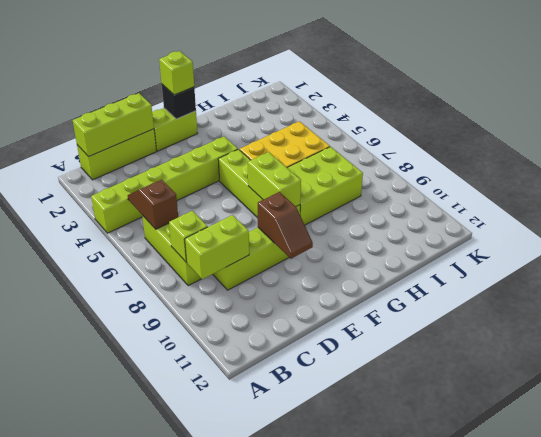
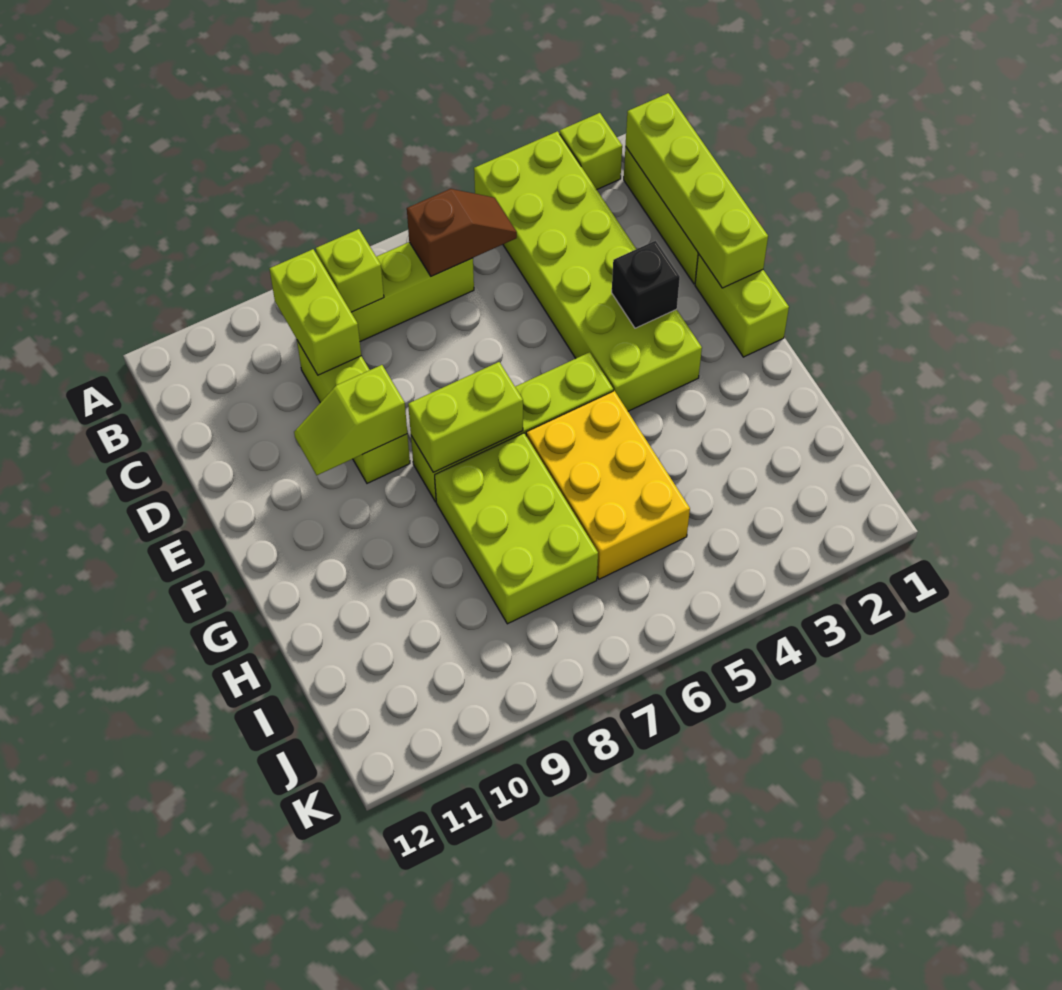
lime brick A4:F4 level 1 -> lime brick A3:F4 level 1
lime brick B1:D1 level 2 -> lime brick B1:E1 level 2
brown slope E9:E10 level 2 top 9 -> lime slope E9:E10 level 2 top 9
black brick F1 level 2 -> black brick E3 level 2
lime brick F1 level 3 -> lime brick A2 level 1

